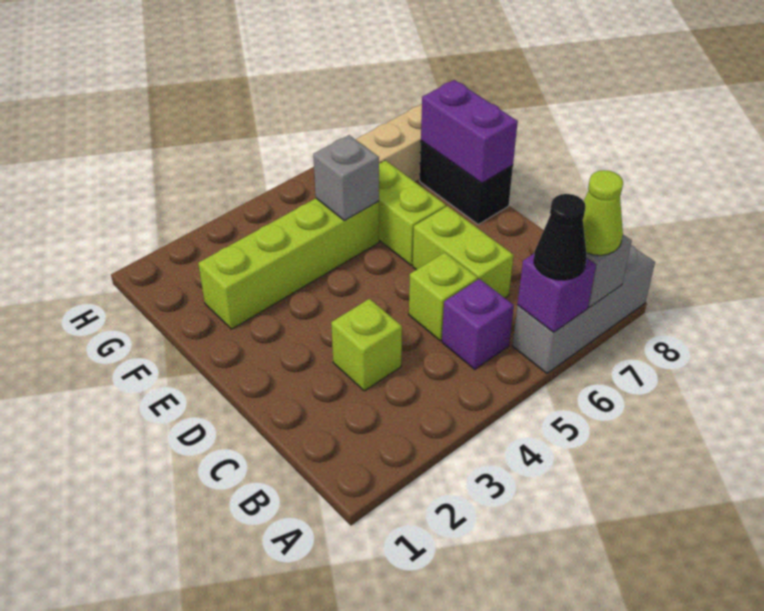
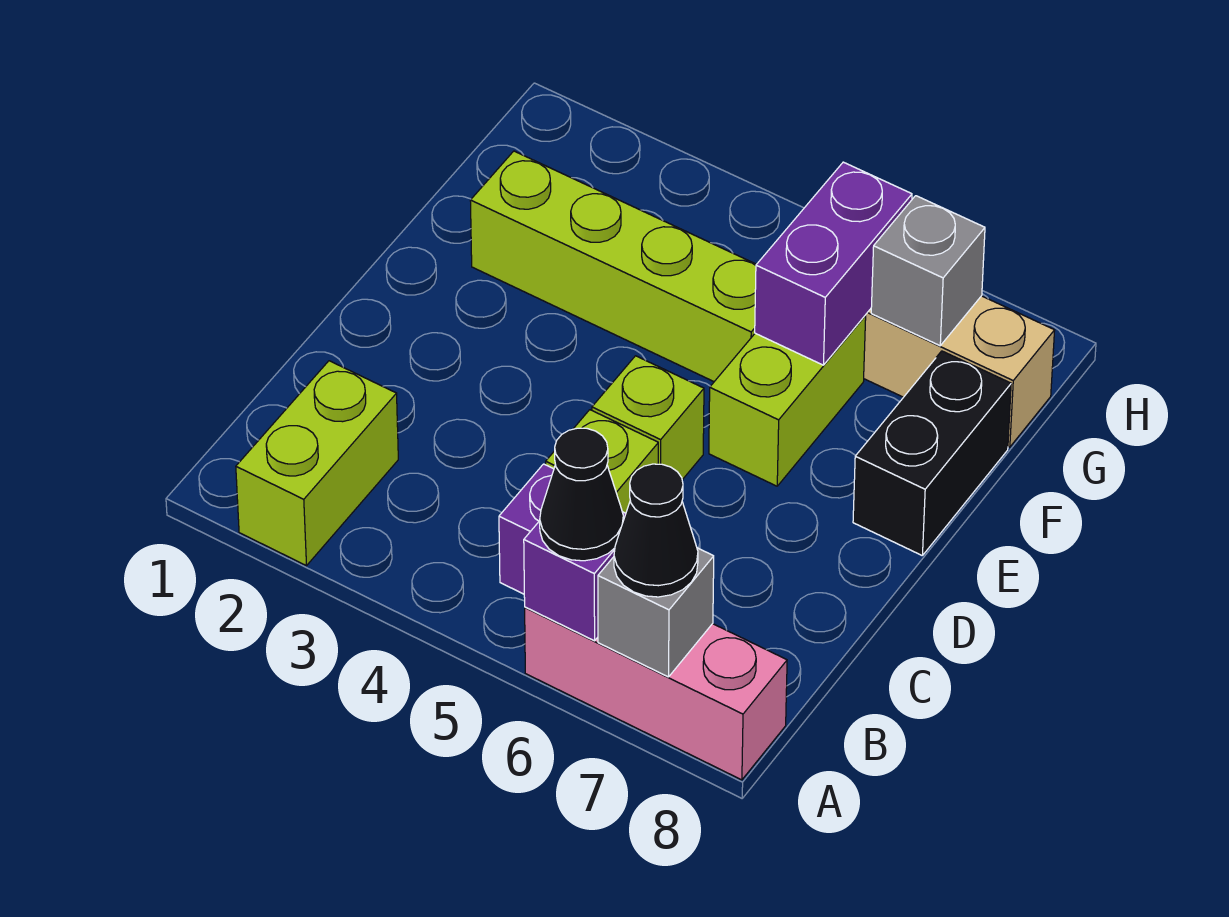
grey brick A6:A8 level 1 -> pink brick A6:A8 level 1
lime cone A7 level 3 -> black cone A7 level 3
lime brick C3 level 1 -> lime brick D5 level 1
lime brick C6:D6 level 1 -> lime brick A2:B2 level 1
purple brick E8:F8 level 2 -> purple brick F6:G6 level 2
grey brick F5 level 2 -> grey brick G7 level 2

